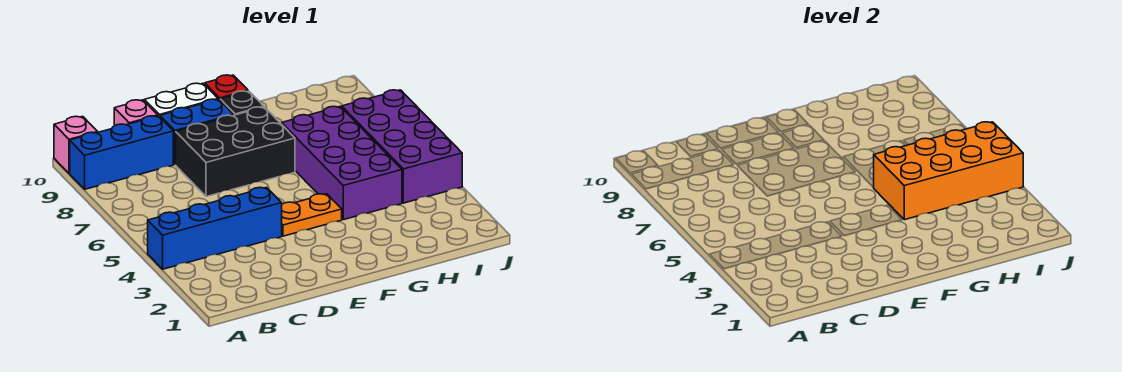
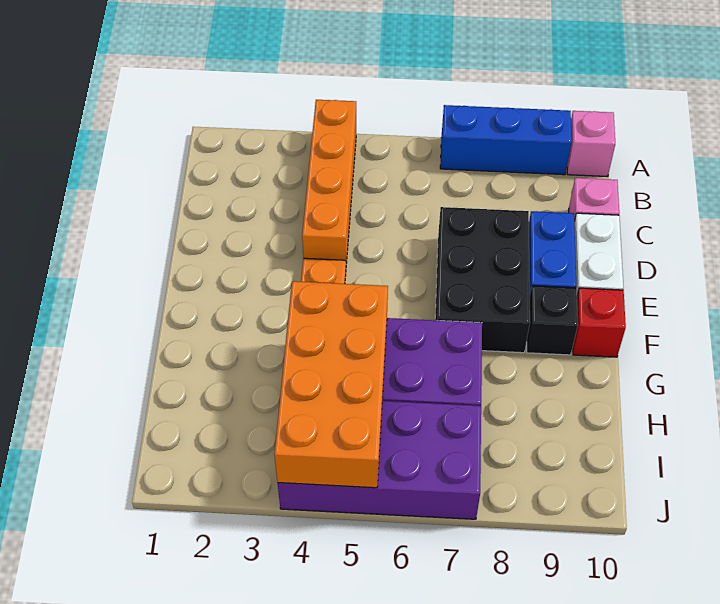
blue brick A4:D4 level 1 -> orange brick A4:D4 level 1
blue brick A9:C9 level 1 -> blue brick A7:A9 level 1

